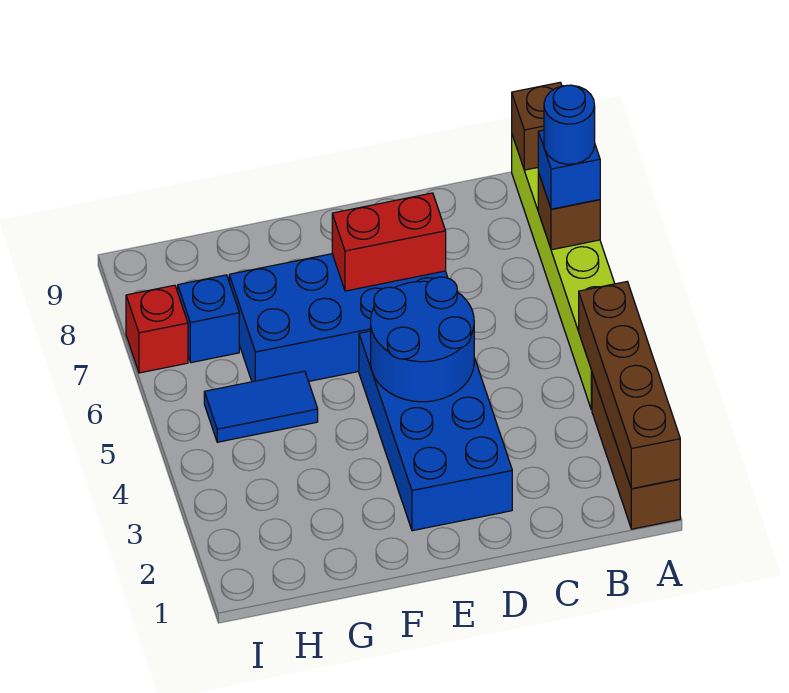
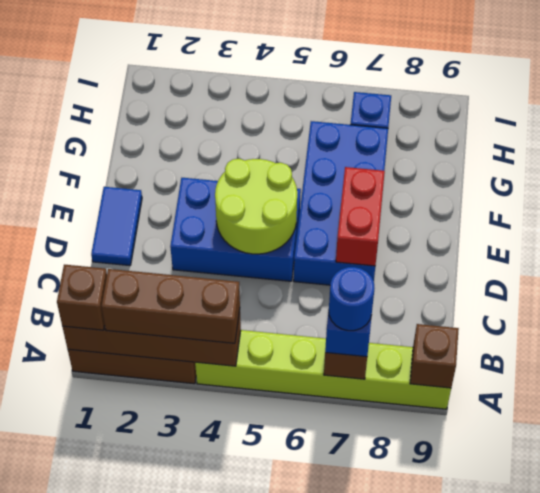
none -> brown brick A1 level 3
none -> brown brick A2:A4 level 3
blue brick D2:E5 level 1 -> blue brick D3:E5 level 1
blue round brick D4:E5 level 2 -> lime round brick D4:E5 level 2
blue tile G5:H5 level 1 -> blue tile D1:E1 level 1
red brick I7 level 1 -> none

